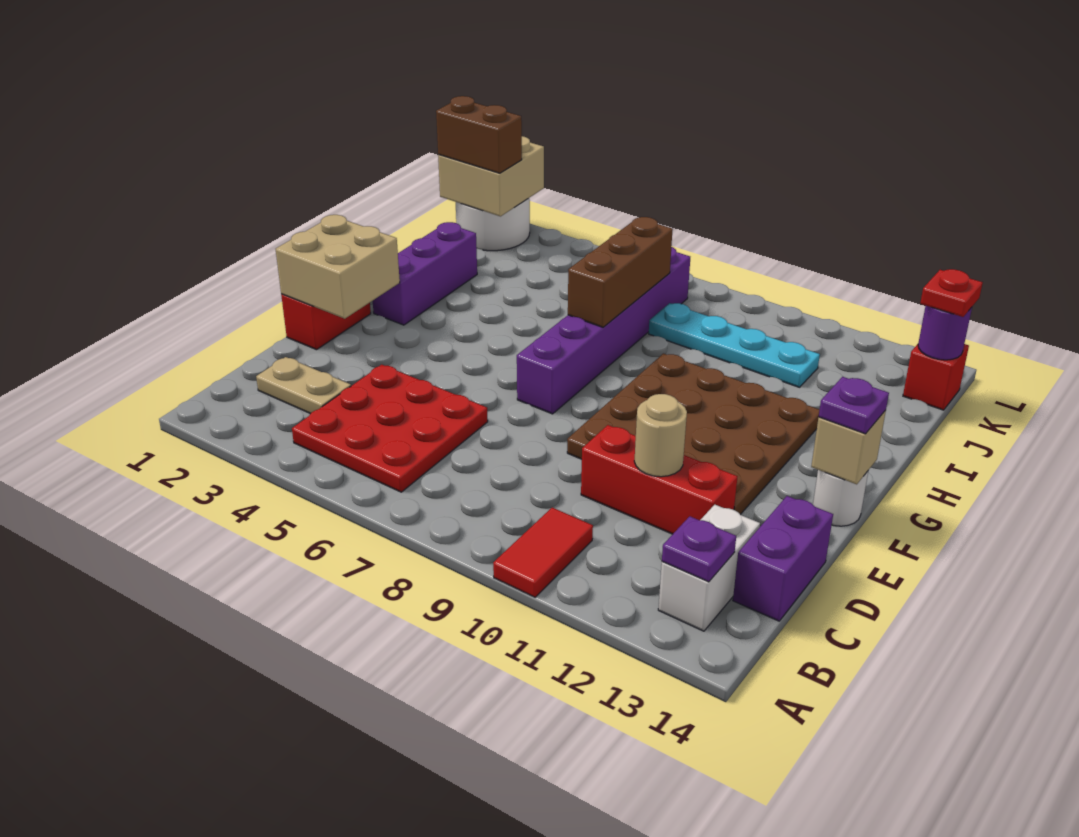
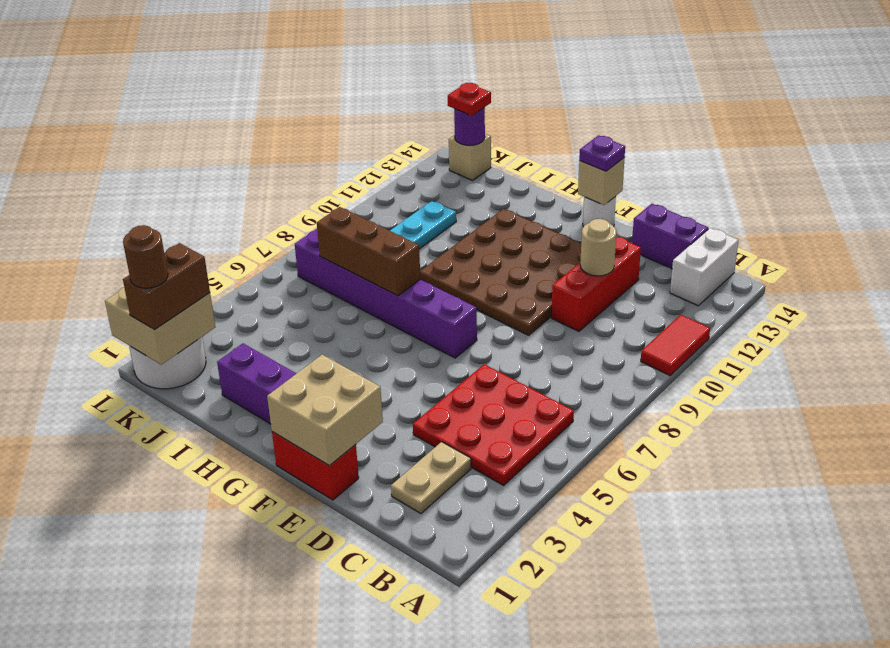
red tile A10:B10 level 1 -> red tile A10:A11 level 1
white brick B13:C13 level 1 -> white brick B13:B14 level 1
purple plate B13 level 2 -> none
none -> brown round brick K1 level 4
red brick K14 level 1 -> tan brick K14 level 1

